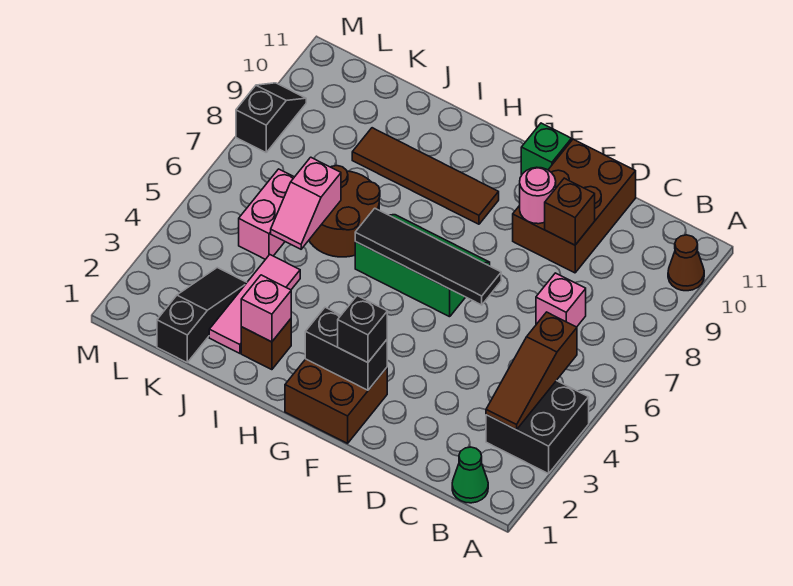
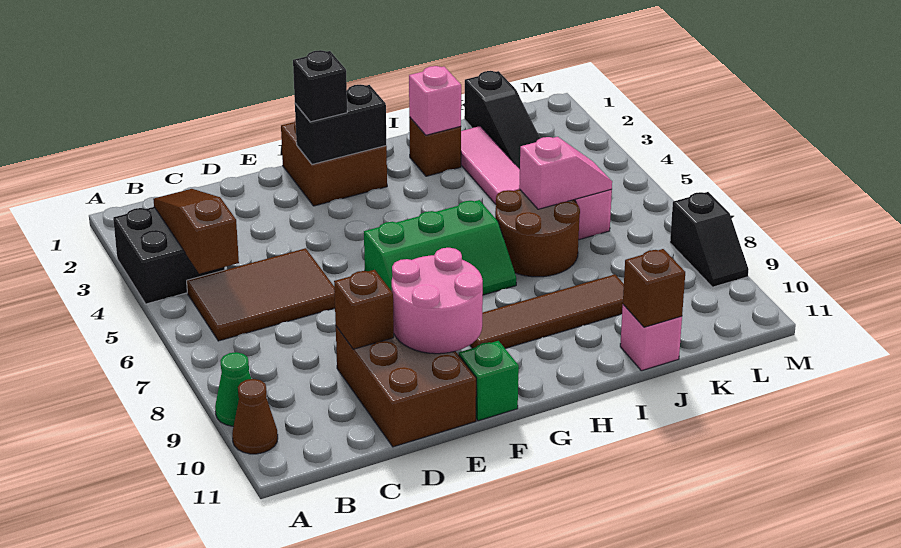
green cone B1 level 1 -> green cone A9 level 1
none -> brown tile B5:D6 level 1
pink brick C7 level 1 -> pink brick J11 level 1
black tile E6:H6 level 2 -> none
pink round brick E9 level 2 -> pink round brick E9:F10 level 2
pink slope J5:J6 level 2 top 6 -> pink slope J6:K6 level 2 top J
none -> brown brick J11 level 2

